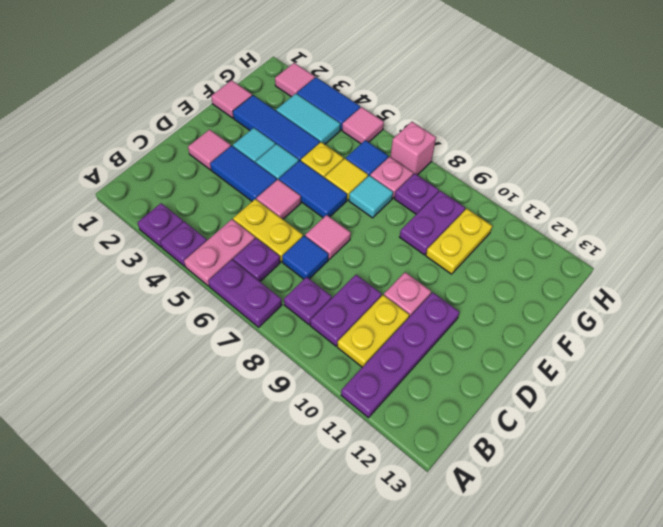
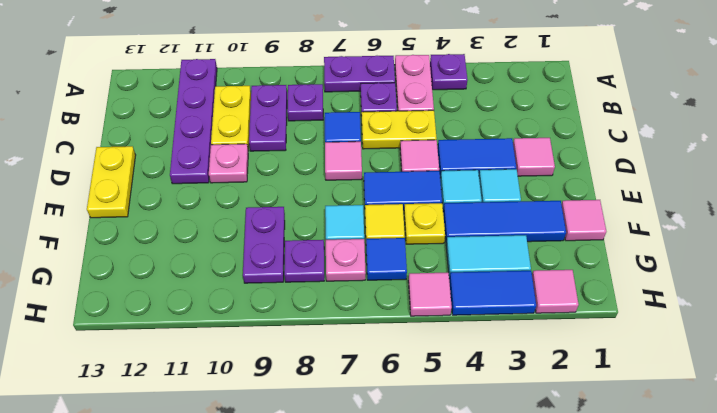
purple plate A3 level 1 -> none
yellow plate F10:G10 level 1 -> yellow plate D13:E13 level 1
pink brick H7 level 1 -> none

